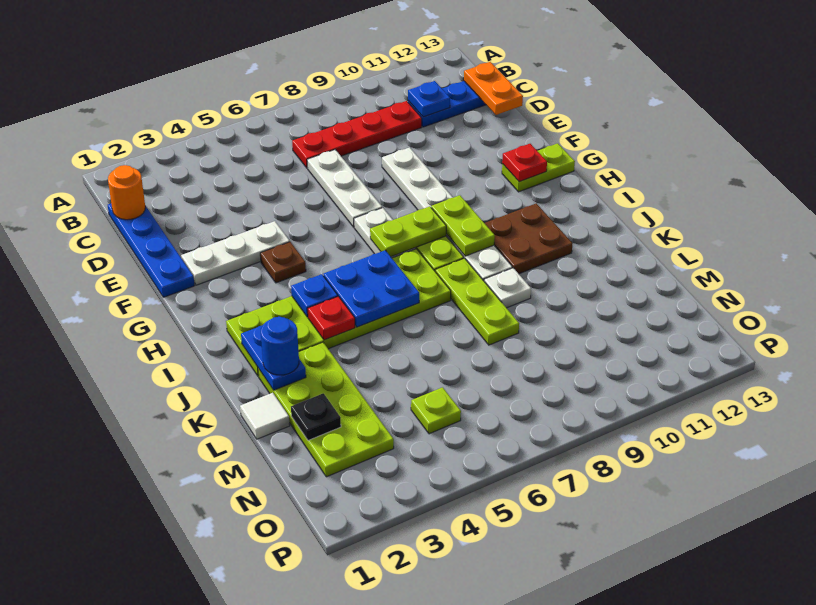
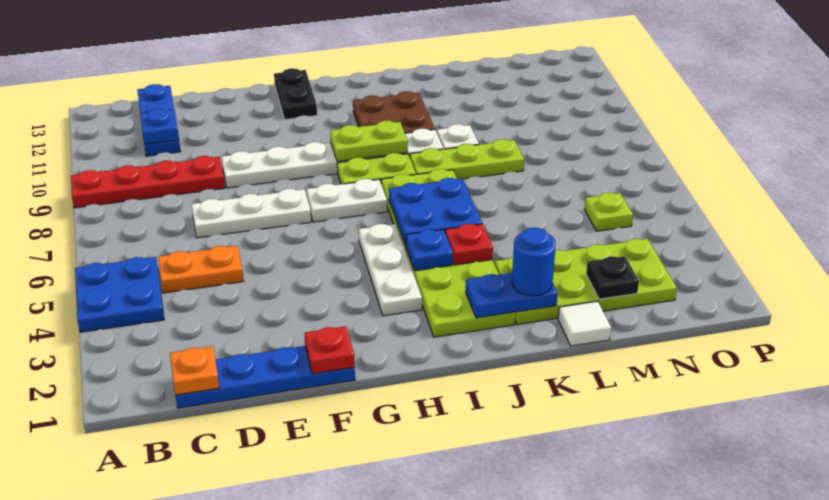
none -> blue plate A4:B5 level 1
orange round brick C1 level 2 -> orange plate C1 level 2
red plate C7:C10 level 1 -> red plate A9:D9 level 1
orange plate C13:D13 level 2 -> orange plate C5:D5 level 1
white plate F2:F4 level 1 -> white plate H3:H5 level 1
brown plate G4 level 1 -> none
lime plate G12:G13 level 1 -> black plate G12:G13 level 1
red plate G12 level 2 -> red plate F1 level 2
lime plate H7:H8 level 2 -> none

